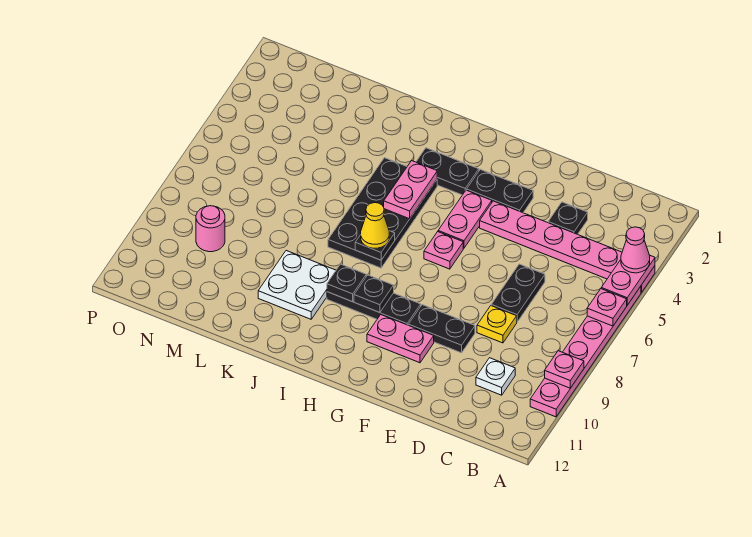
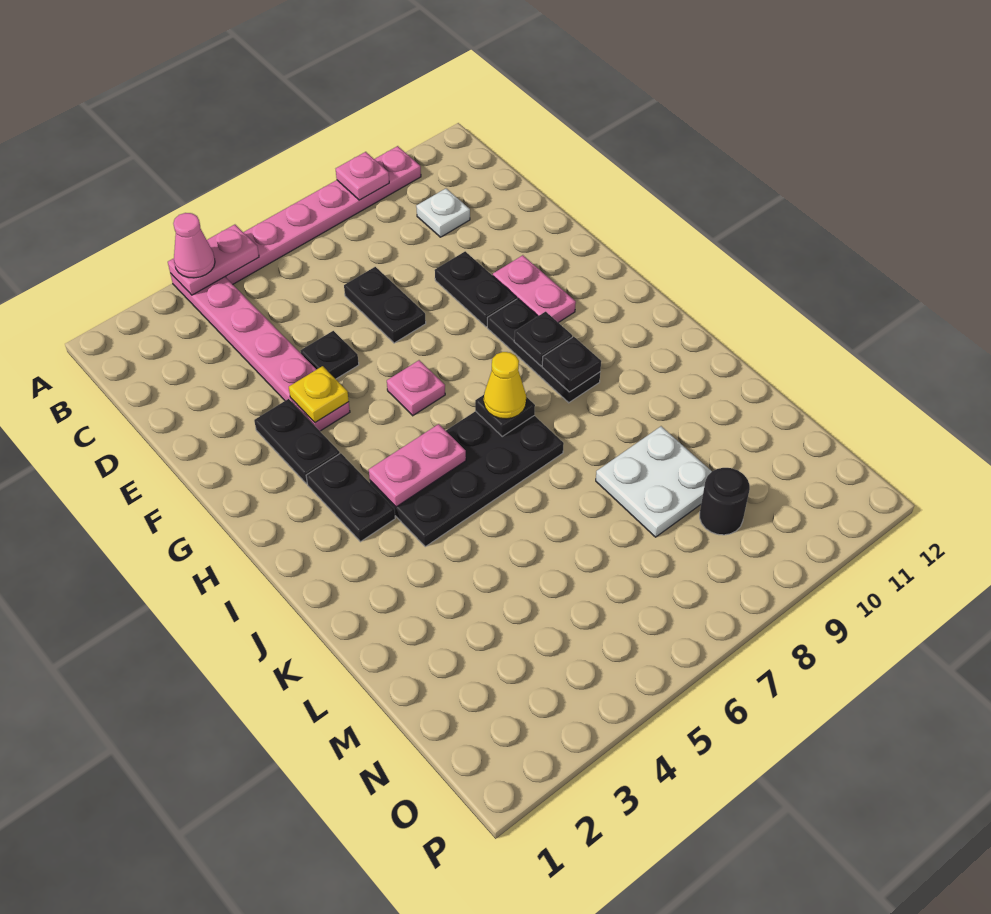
pink plate A6 level 2 -> none
black plate D3 level 1 -> black plate E5 level 1
black plate D6:D7 level 1 -> black plate D7:E7 level 1
yellow plate D8 level 1 -> yellow plate F4 level 2
pink plate G4:G5 level 1 -> none
white plate J9:K10 level 1 -> white plate L8:M9 level 1
pink round brick N9 level 1 -> black round brick N9 level 1

